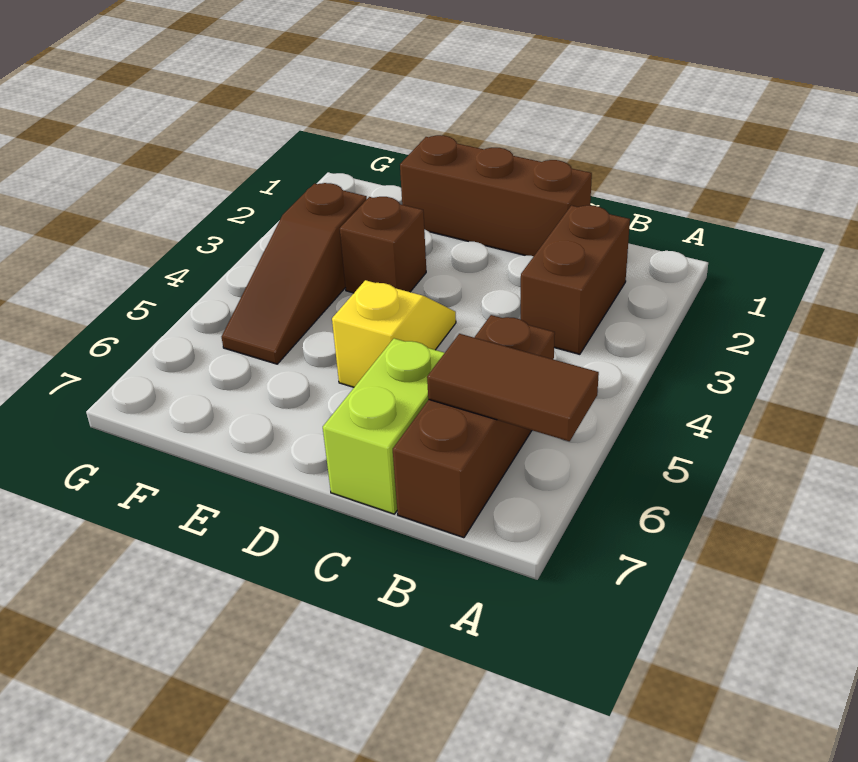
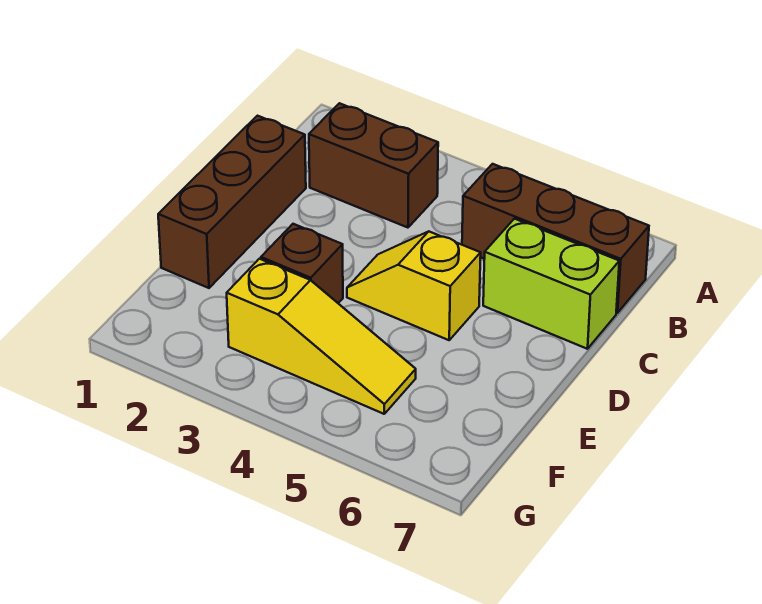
brown tile A6:B6 level 2 -> none
brown slope F3:F5 level 1 top 3 -> yellow slope F3:F5 level 1 top 3

